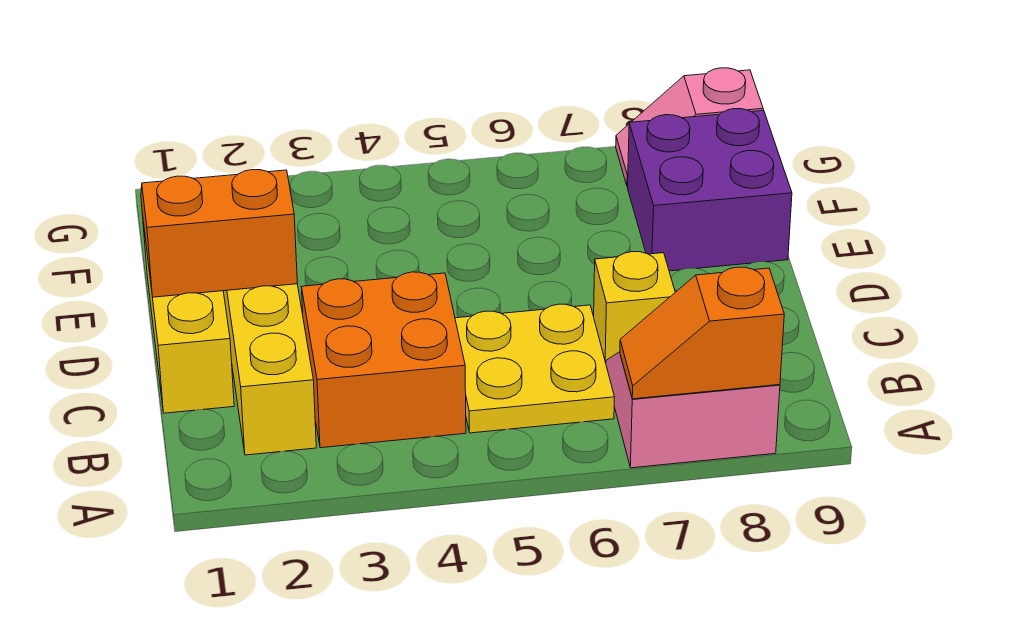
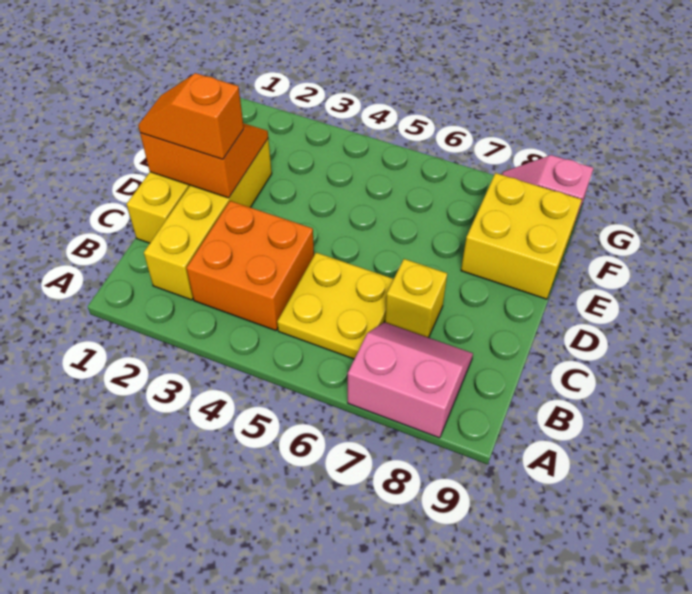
orange slope A7:A8 level 2 top 8 -> orange slope D1:D2 level 3 top 2
purple brick E8:F9 level 1 -> yellow brick E8:F9 level 1

